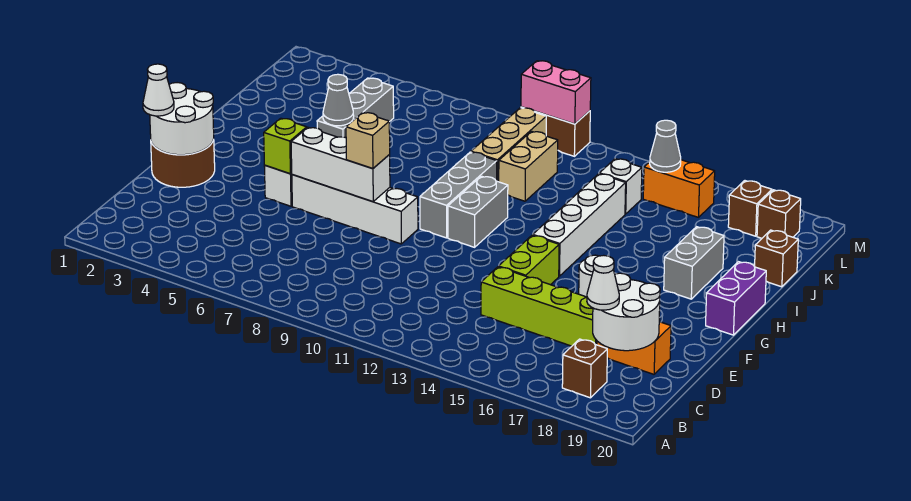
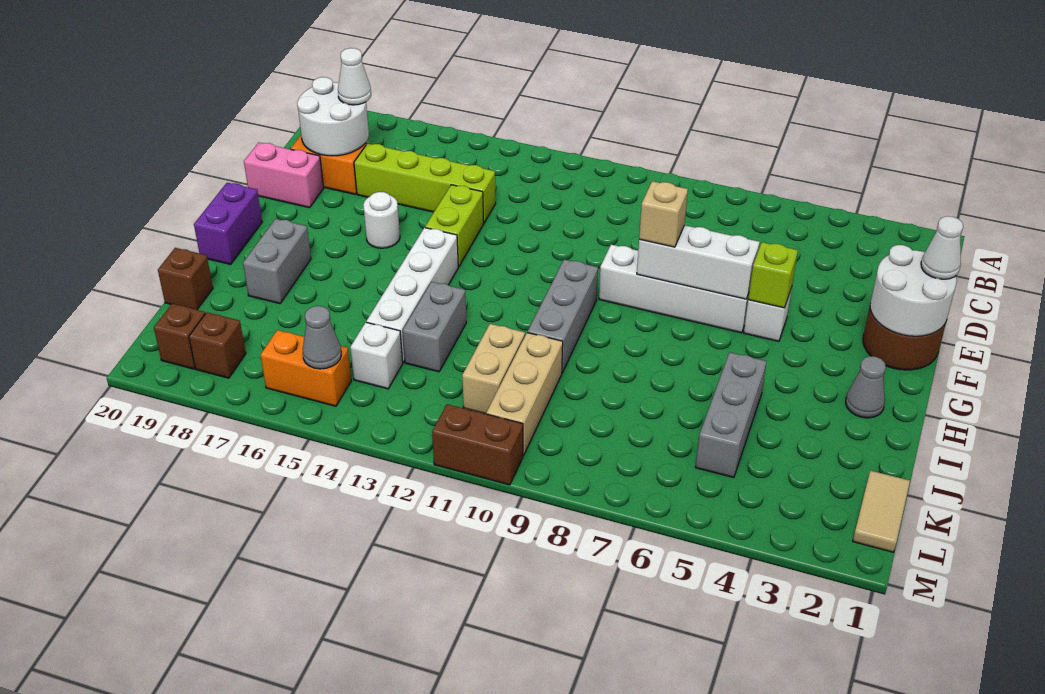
brown brick B18 level 1 -> none
grey brick G11:H11 level 1 -> grey brick I13:J13 level 1
grey cone I5 level 2 -> grey cone H2 level 1
none -> tan tile K1:L1 level 1
pink brick M10:M11 level 2 -> pink brick E19:E20 level 1

